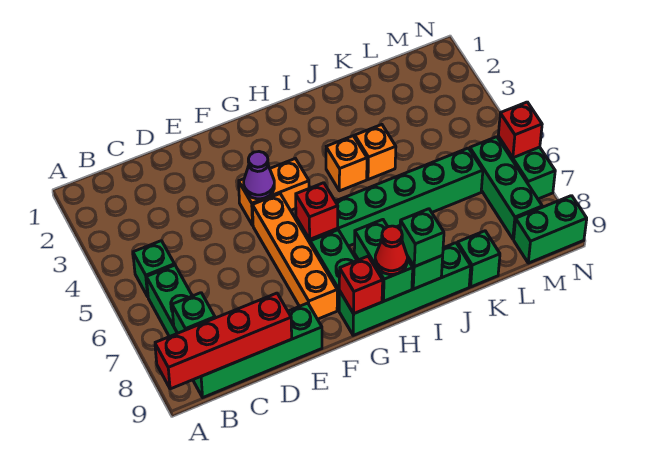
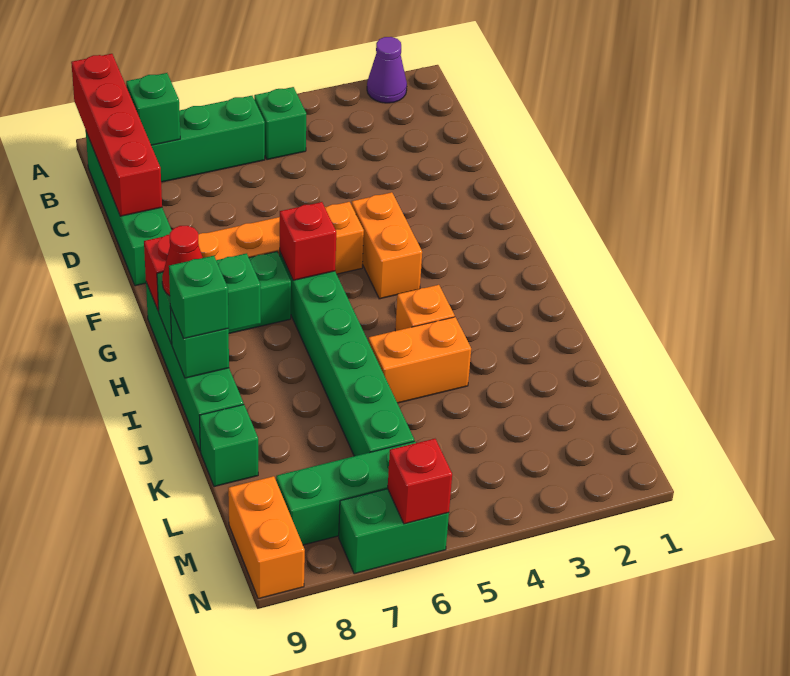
purple cone F4 level 2 -> purple cone A2 level 1
orange brick J4 level 1 -> orange brick J4:J5 level 1
green brick M9:N9 level 1 -> orange brick M9:N9 level 1

